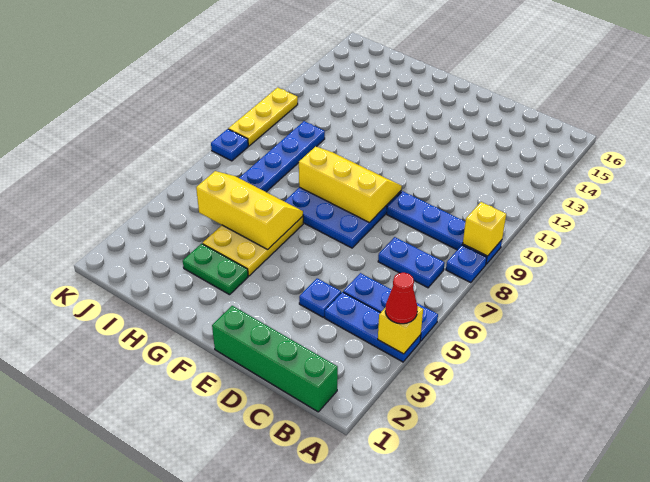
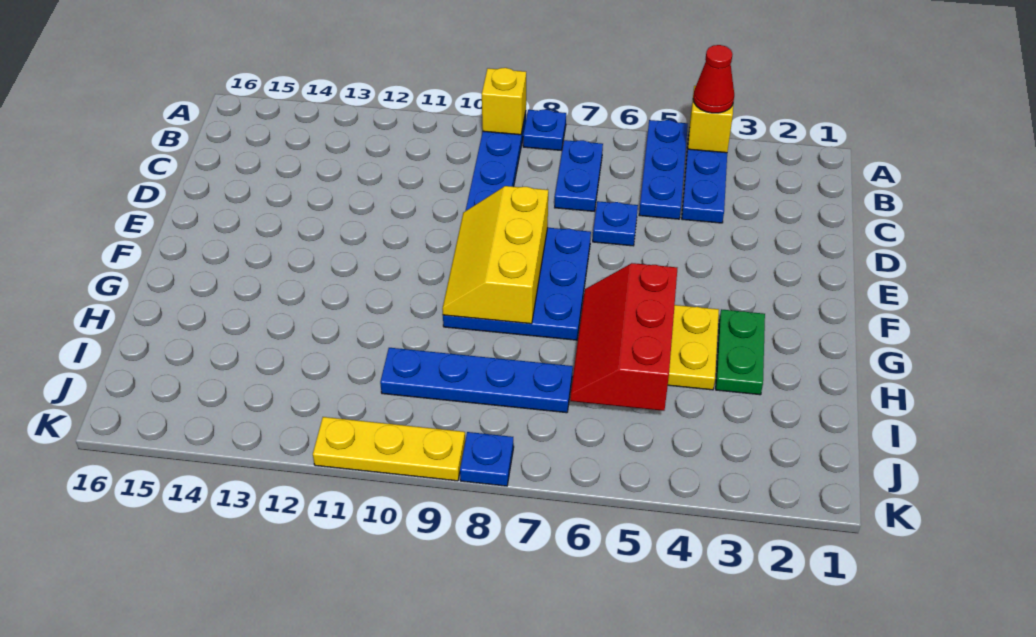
green brick B1:E1 level 1 -> none
blue plate D4 level 1 -> blue plate D6 level 1
yellow slope G5:I6 level 2 top 5 -> red slope G5:I6 level 2 top 5

